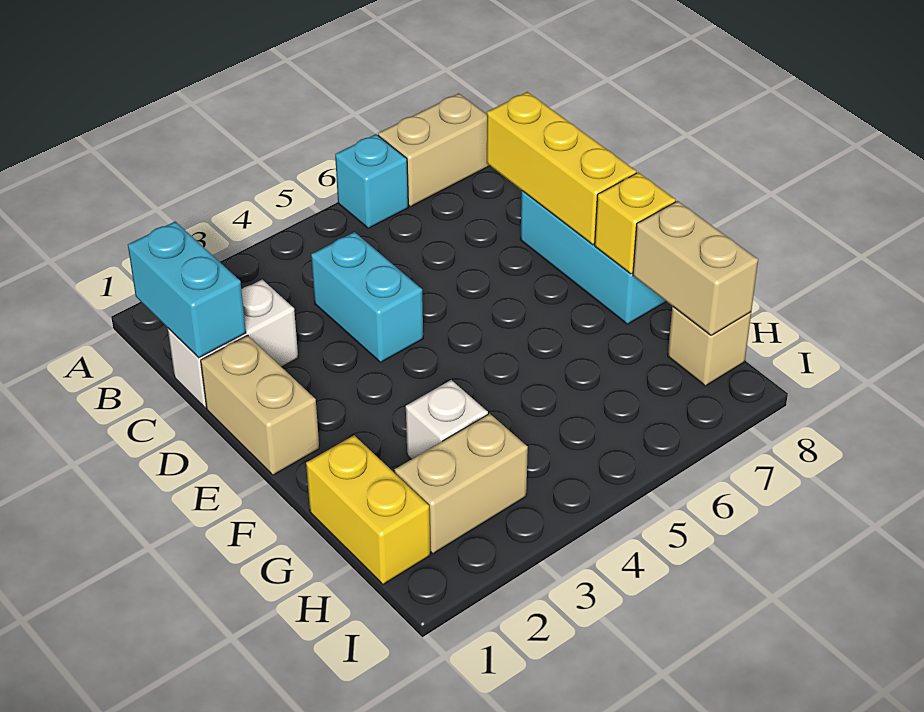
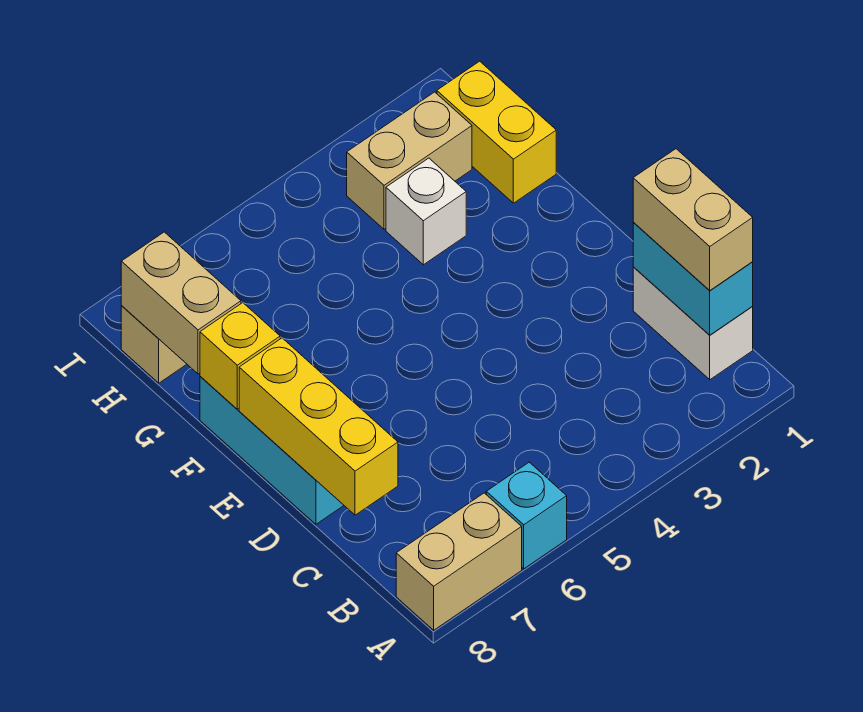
white brick C1:C2 level 1 -> white brick B1:C1 level 1
cyan brick C4:D4 level 1 -> none
tan brick D1:E1 level 1 -> tan brick B1:C1 level 3

